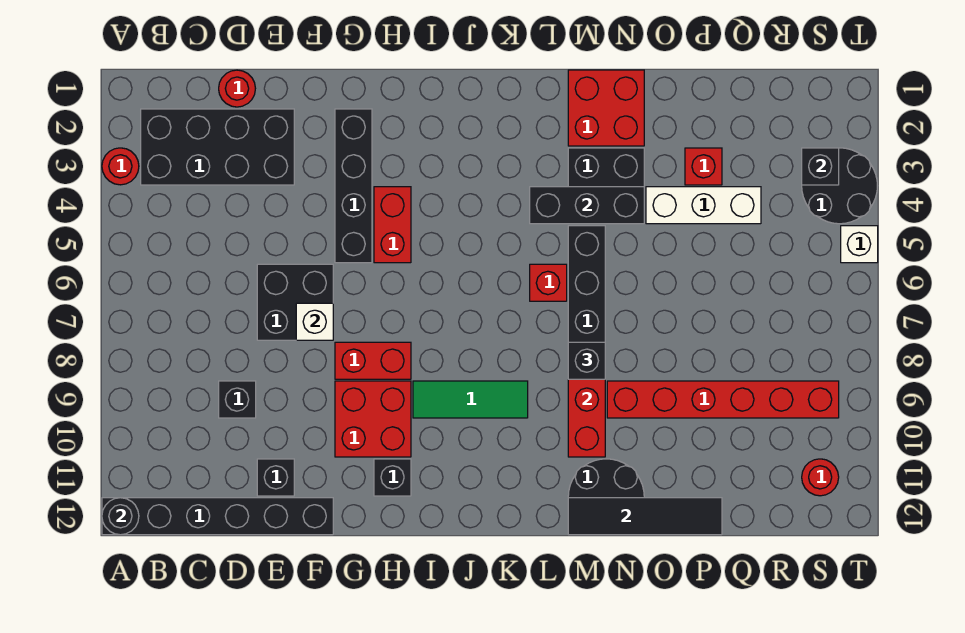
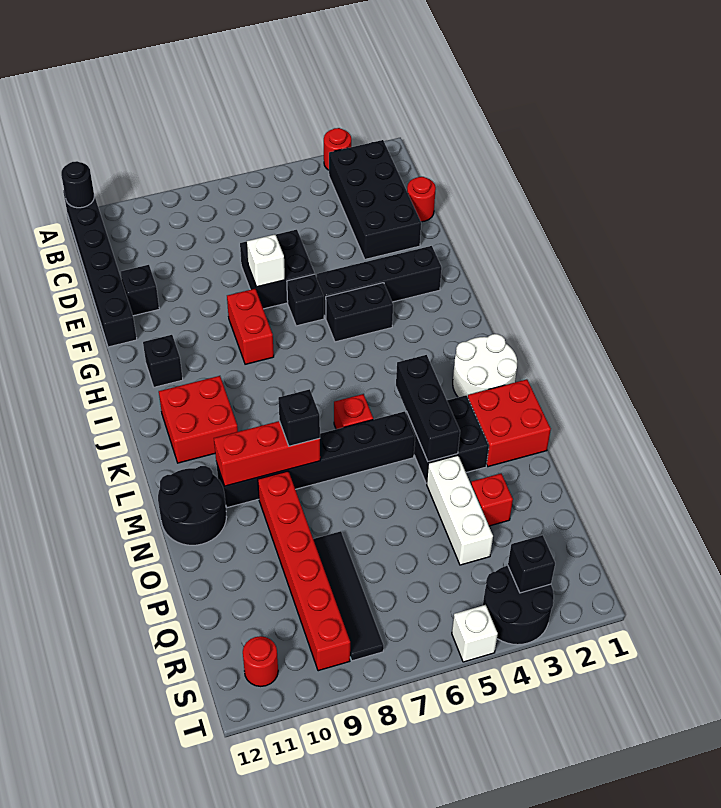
black brick D9 level 1 -> black brick G6 level 1
red brick G9:H10 level 1 -> red brick J10:K11 level 1
red brick H4:H5 level 1 -> black brick H4:H5 level 1
green tile I9:K9 level 1 -> none
none -> white round brick K1:L2 level 1
black tile M12:P12 level 2 -> black tile P8:S8 level 1

